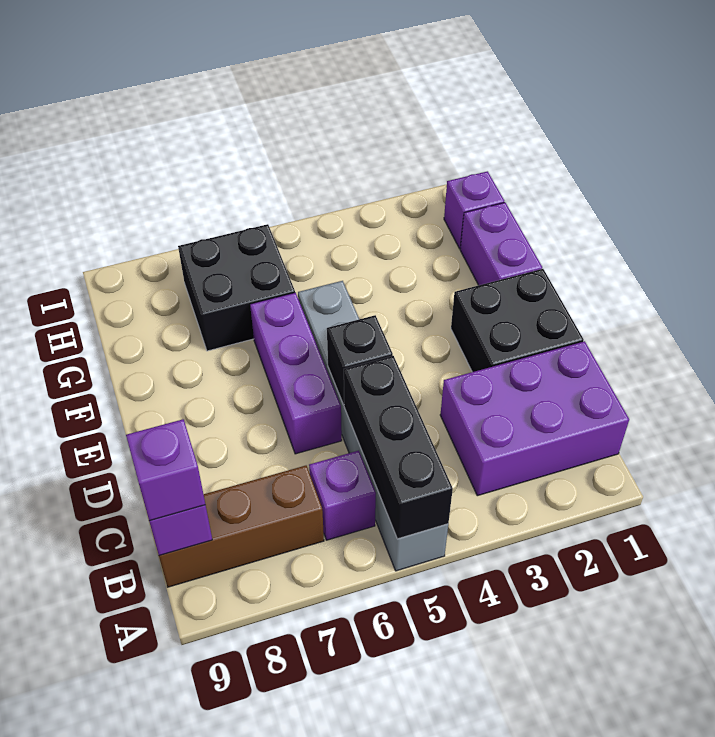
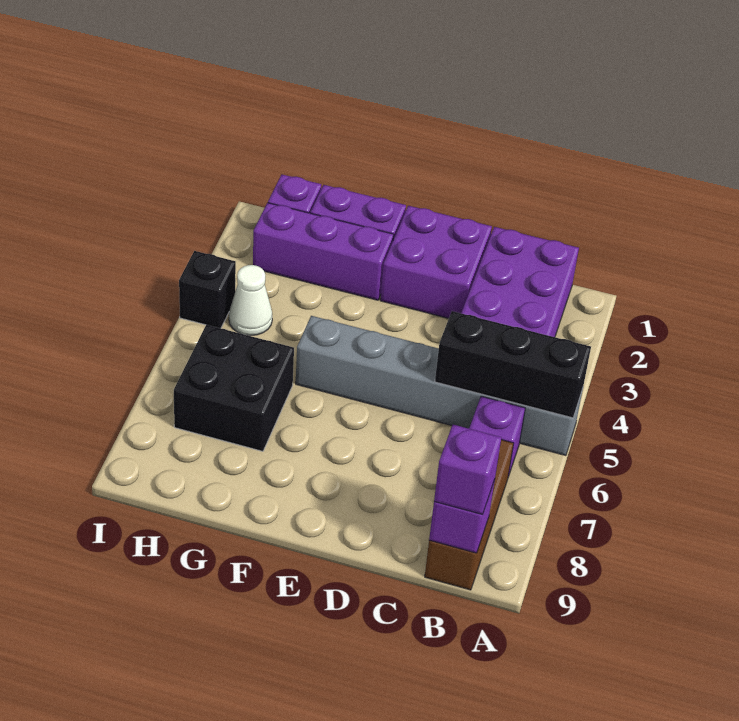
black brick D1:E2 level 1 -> purple brick D1:E2 level 1
black brick D5 level 2 -> black brick I4 level 1
purple brick D6:F6 level 1 -> purple brick F2:H2 level 1
none -> white cone H4 level 1

